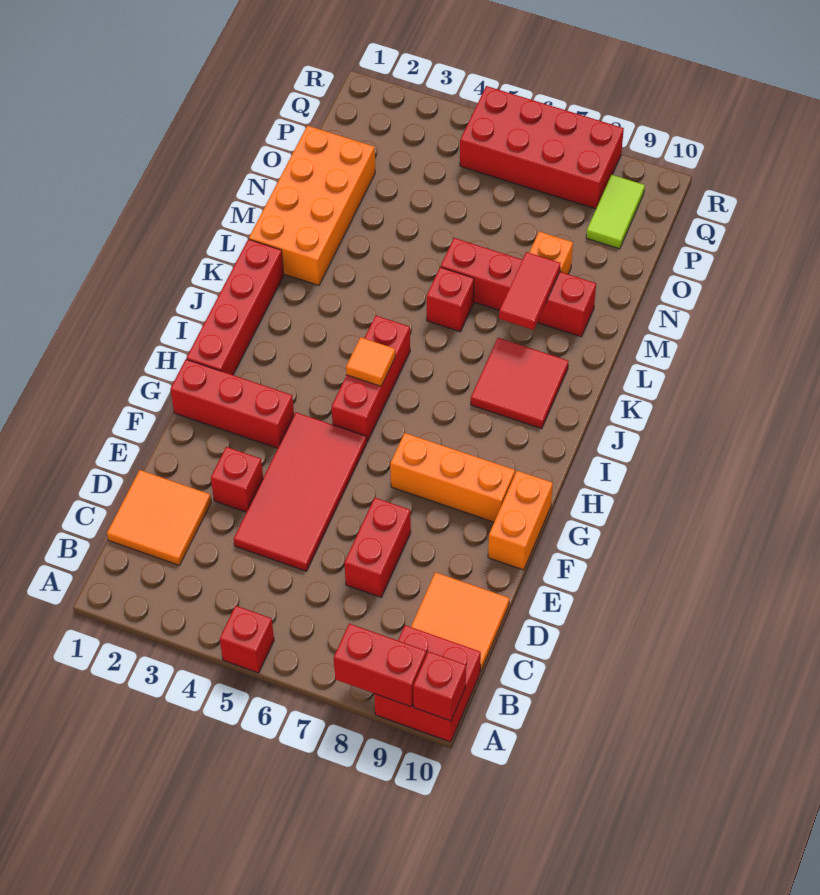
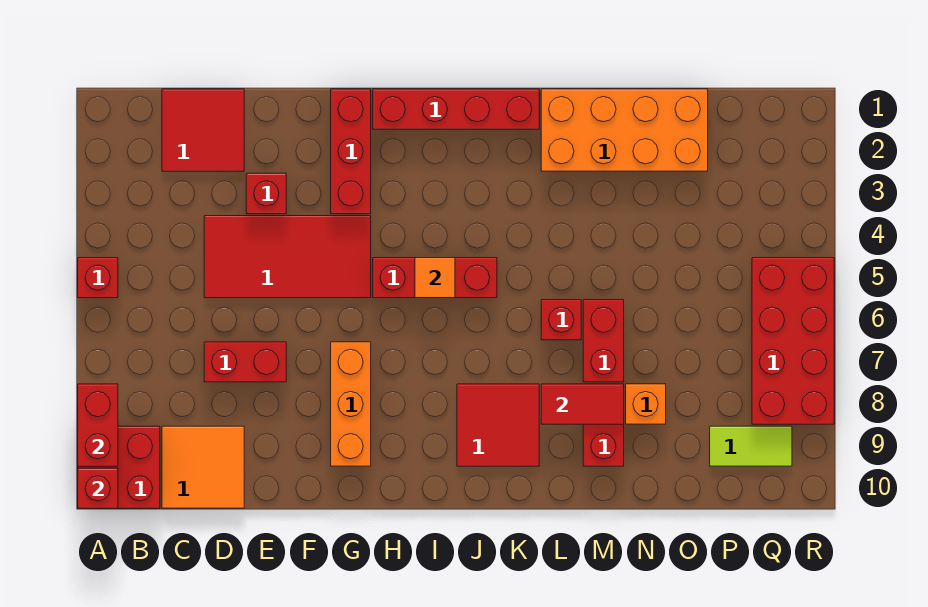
orange tile C1:D2 level 1 -> red tile C1:D2 level 1
orange brick F10:G10 level 1 -> none

